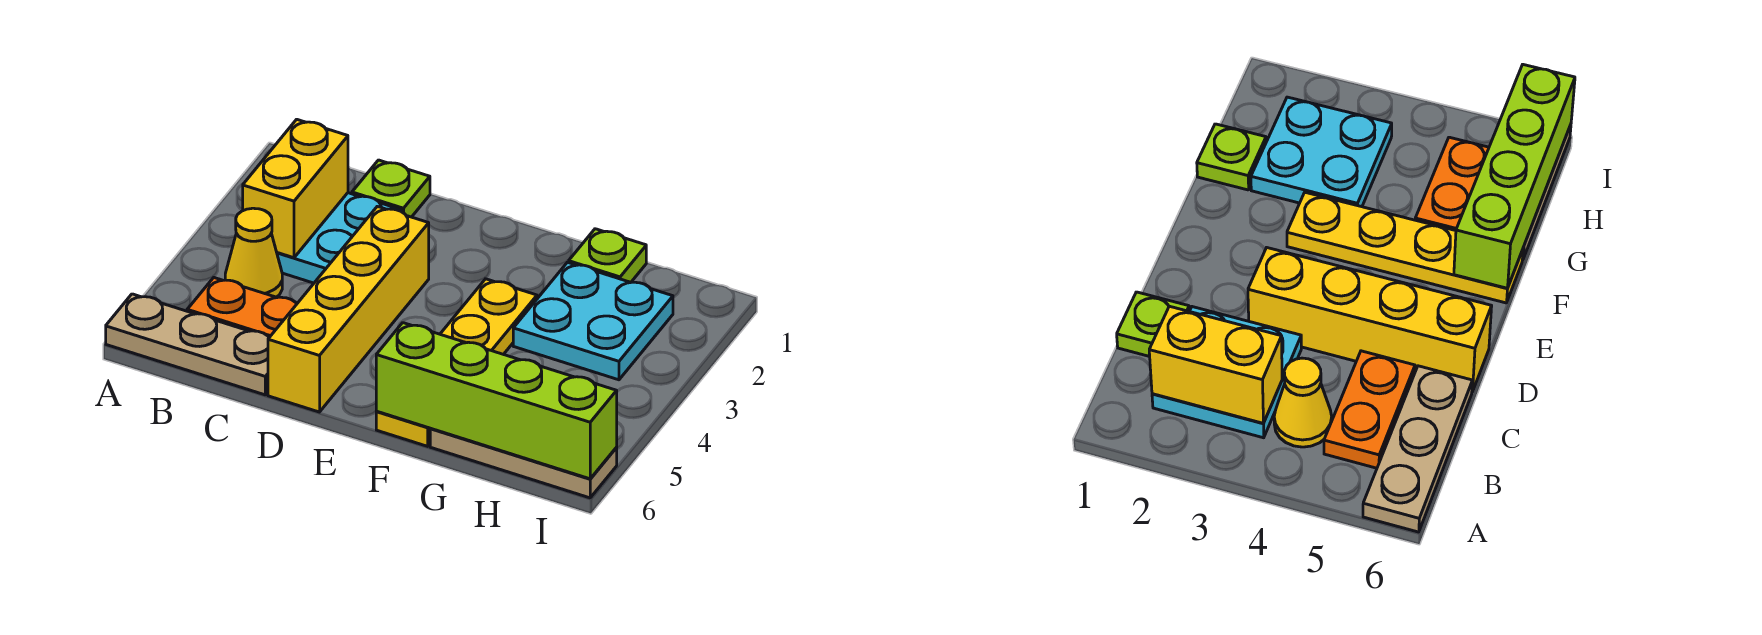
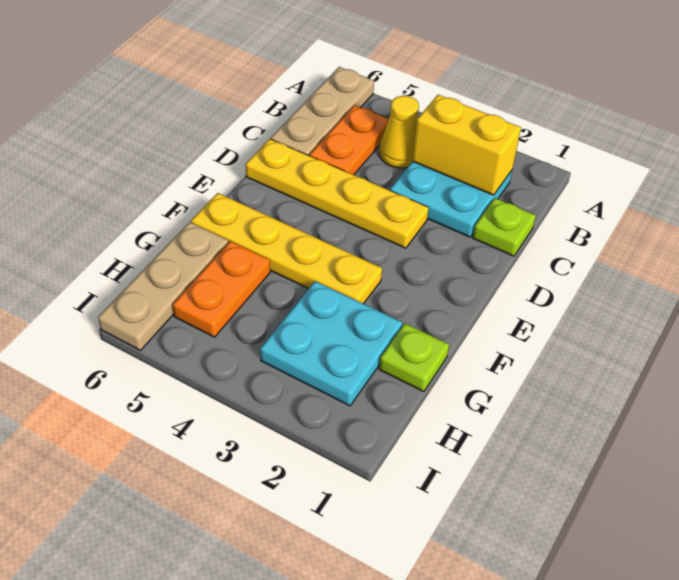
yellow brick D3:D6 level 1 -> yellow plate D3:D6 level 1
lime brick F6:I6 level 2 -> none

